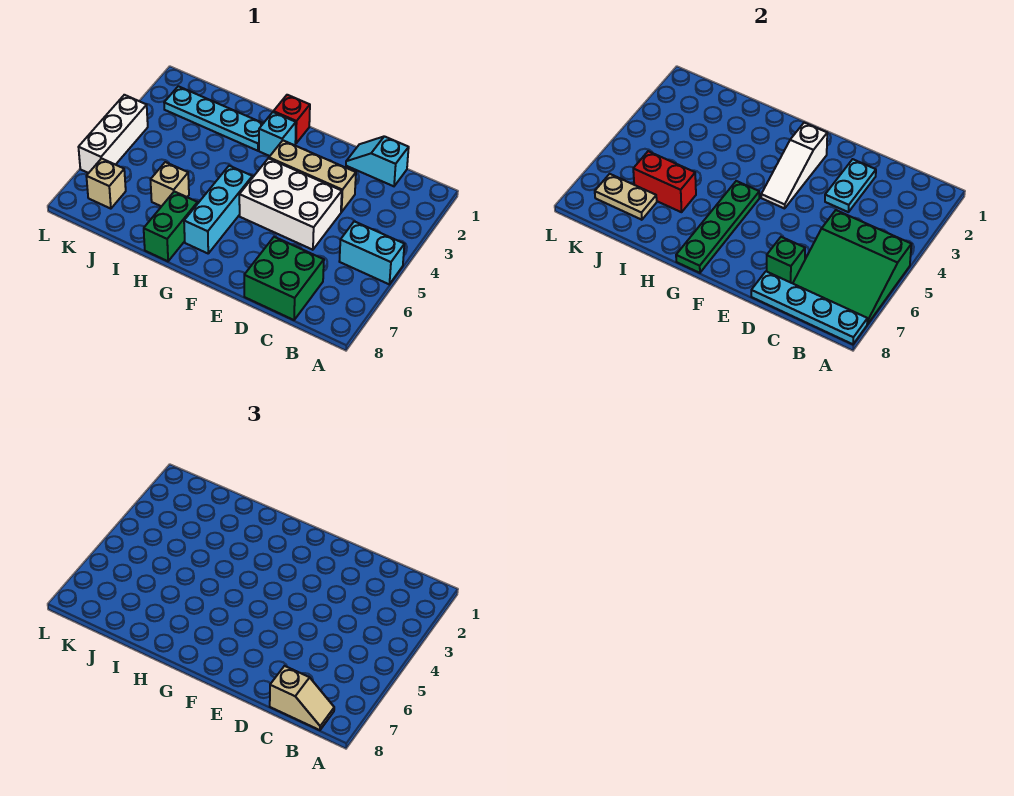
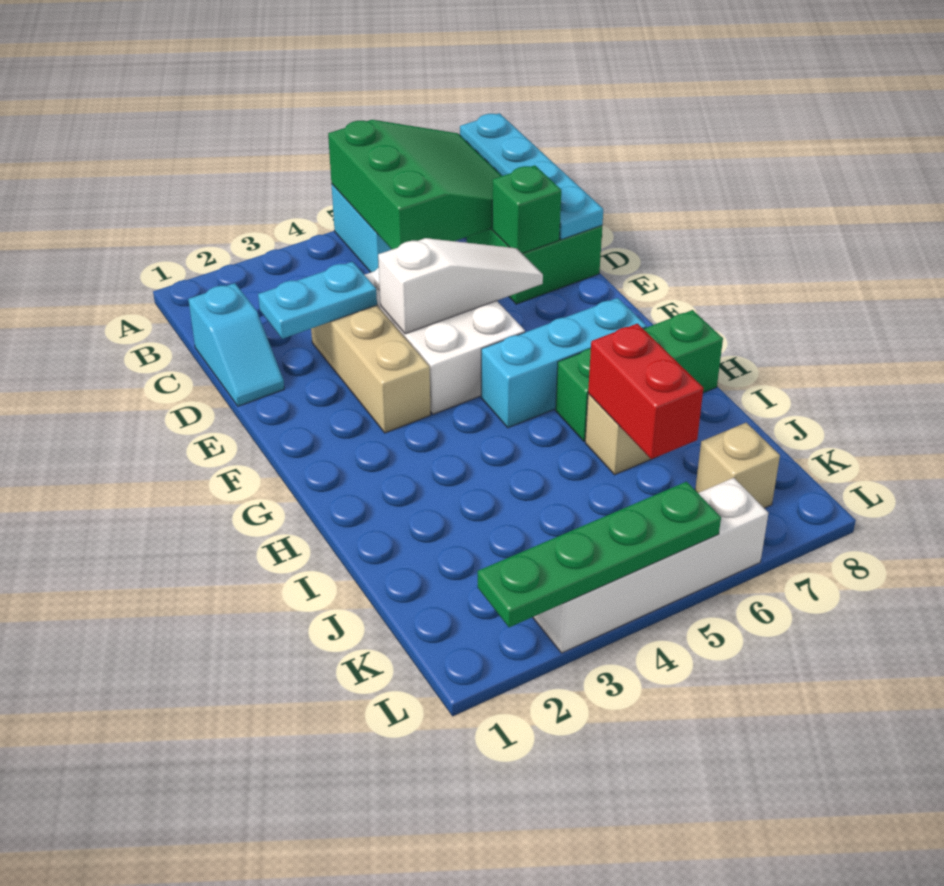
tan slope B8:C8 level 3 top C -> none
white slope F2:F4 level 2 top 2 -> white slope E4:E6 level 2 top 4
red brick G1 level 1 -> none
cyan brick G2 level 1 -> none
green plate G5:G8 level 2 -> green plate L2:L5 level 2
cyan plate H2:K2 level 1 -> none
green brick H7:H8 level 1 -> green brick H6:H8 level 1
tan plate J7:K7 level 2 -> none
white brick L4:L6 level 1 -> white brick L3:L6 level 1

